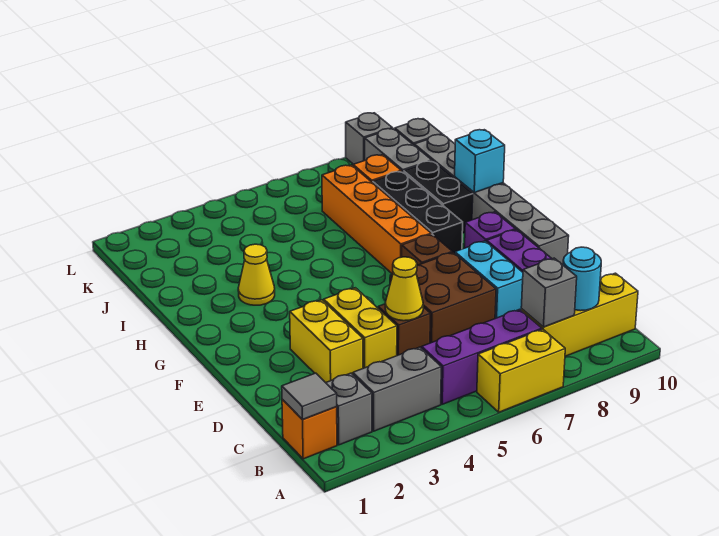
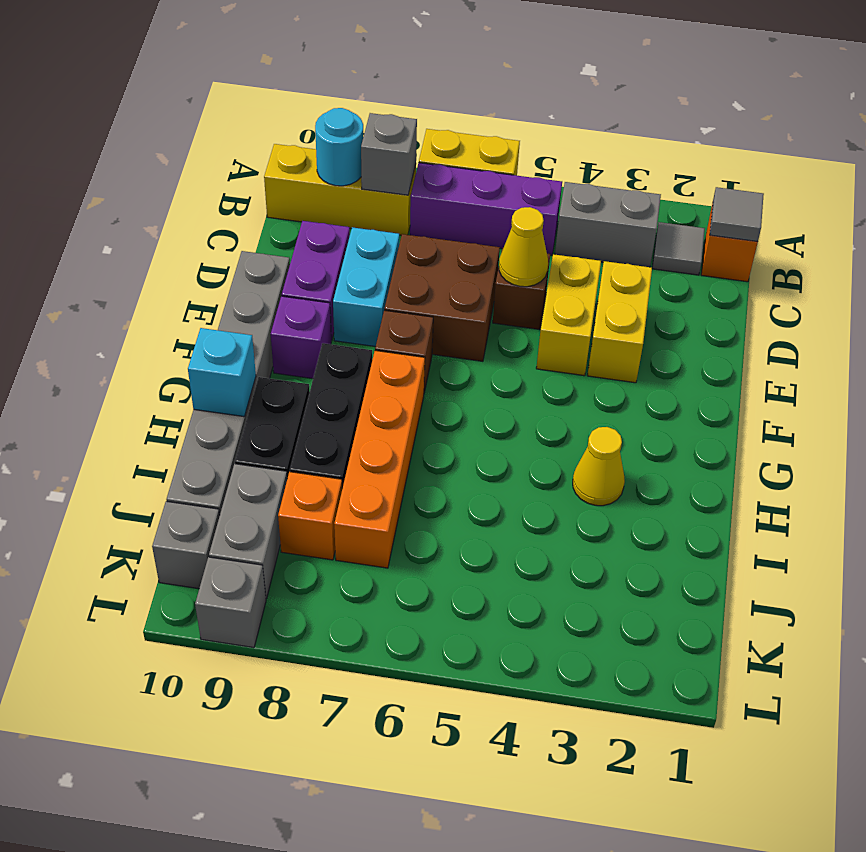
grey brick B2 level 1 -> grey tile B2 level 1

